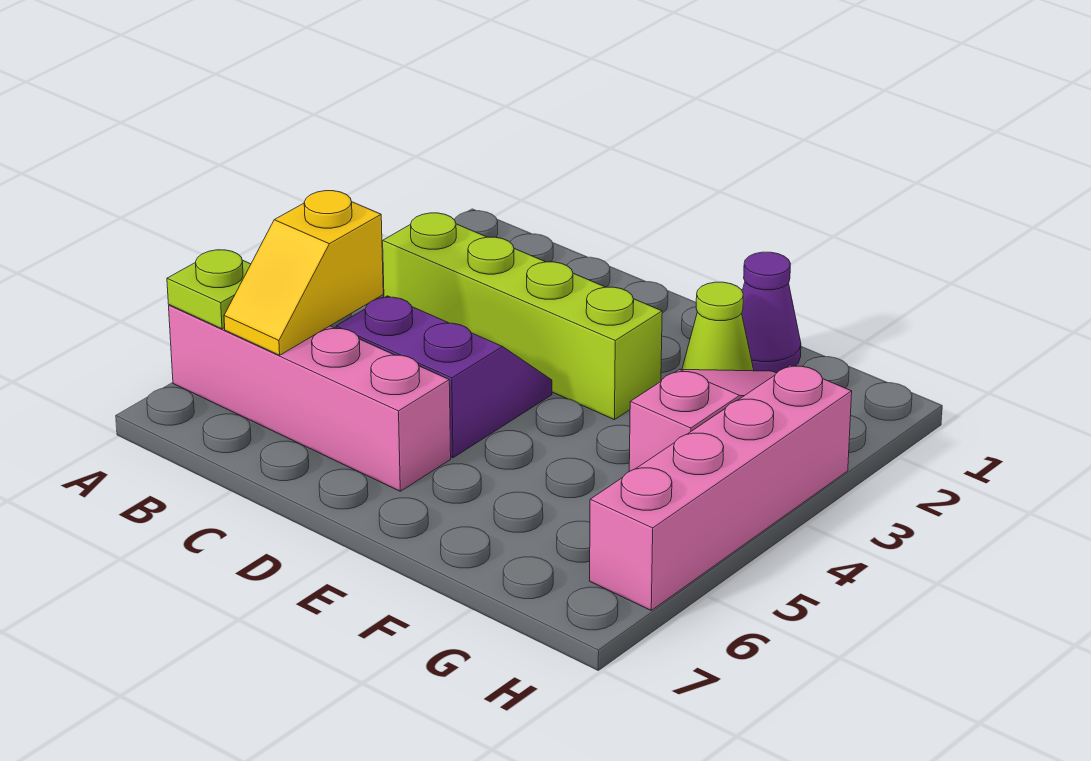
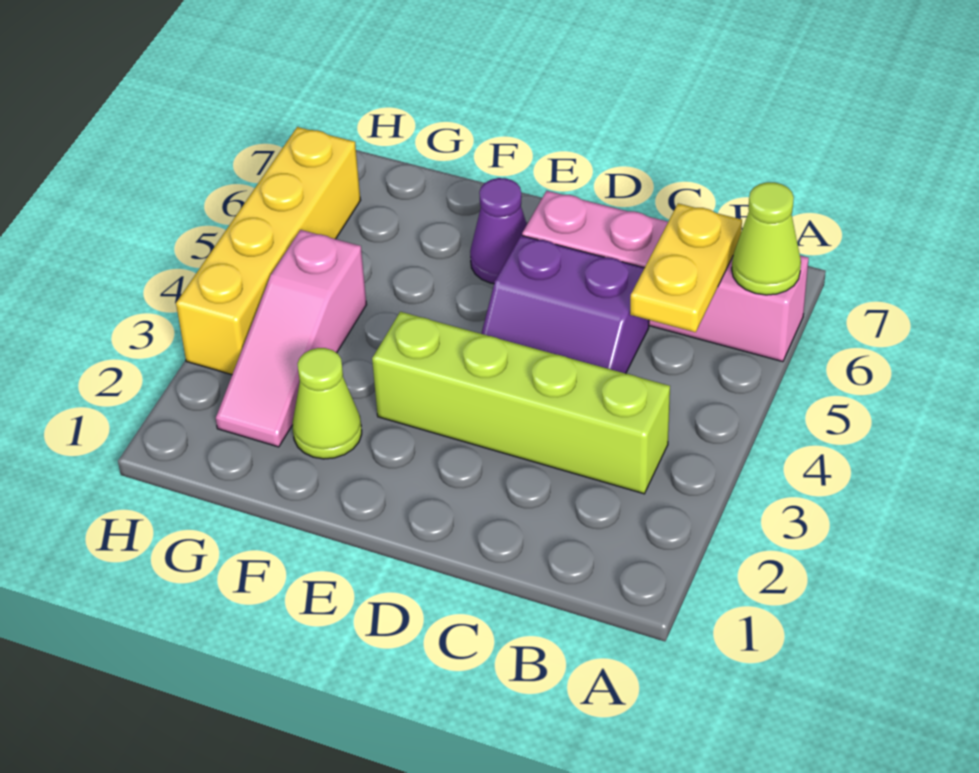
lime plate A6 level 2 -> lime cone A6 level 2
yellow slope B5:B6 level 2 top 5 -> yellow plate B5:B6 level 2
purple cone F1 level 1 -> purple cone E6 level 1
pink brick H3:H6 level 1 -> yellow brick H3:H6 level 1

